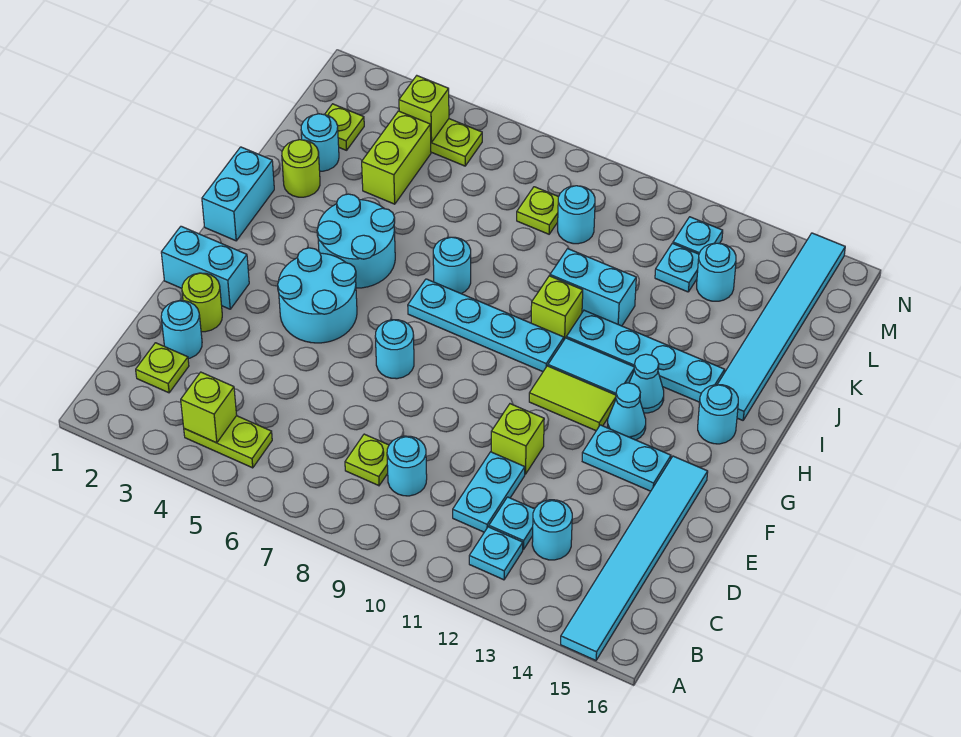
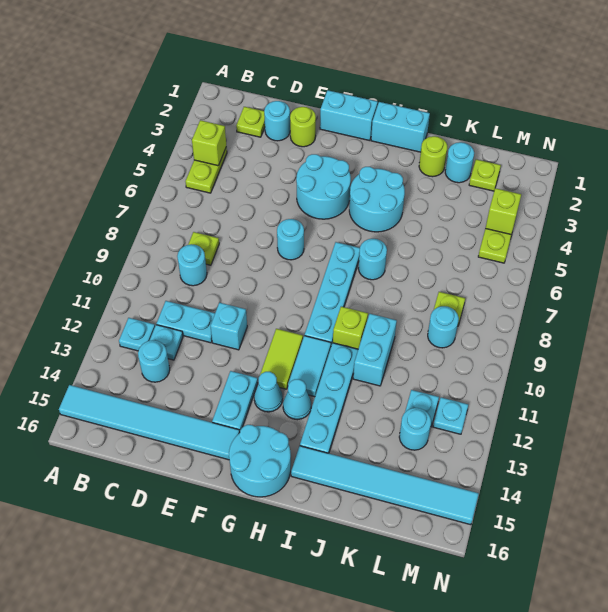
lime brick E11 level 1 -> cyan brick E11 level 1
cyan brick F1:F2 level 1 -> cyan brick F1:G1 level 1
cyan round brick H15 level 1 -> cyan round brick G15:H16 level 1
lime brick K4:L4 level 1 -> none

